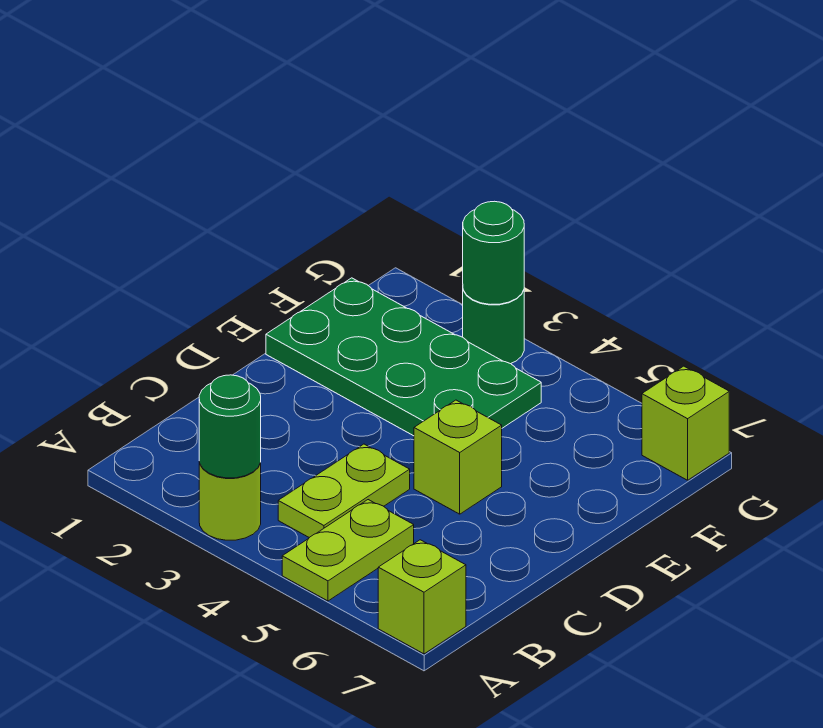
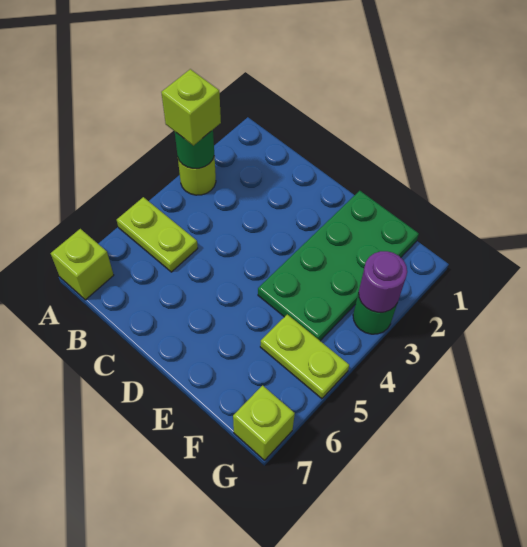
lime plate B4:C4 level 1 -> lime plate F5:G5 level 1
lime brick D5 level 1 -> lime brick A3 level 3
green round brick G3 level 2 -> purple round brick G3 level 2

